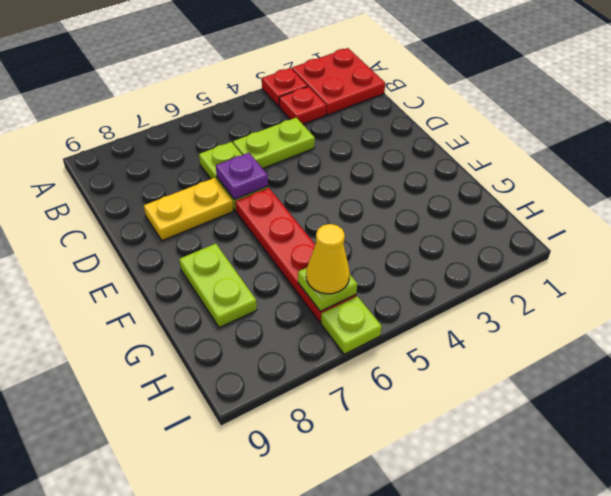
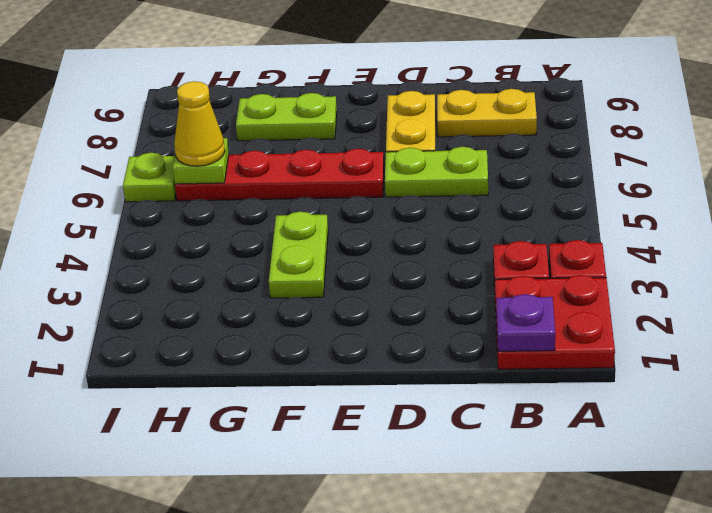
none -> yellow plate B8:C8 level 1
lime plate C4:C5 level 1 -> lime plate F3:F4 level 1
purple plate D6 level 2 -> purple plate B1 level 2

